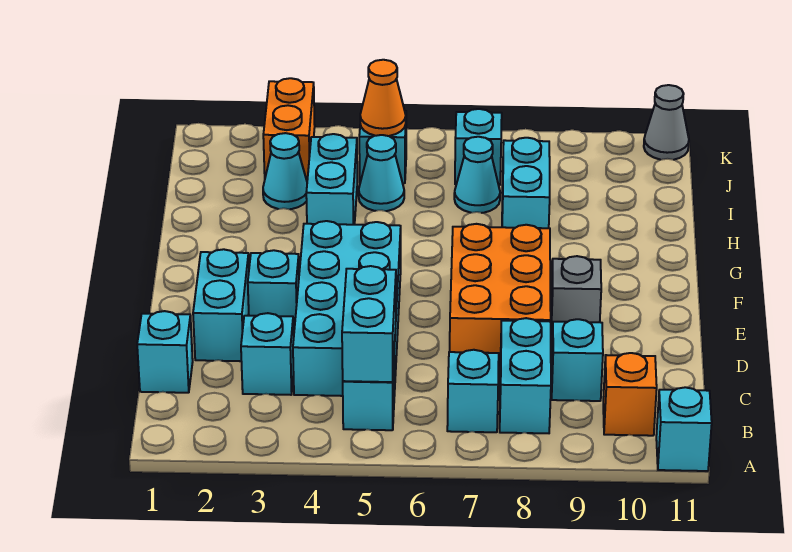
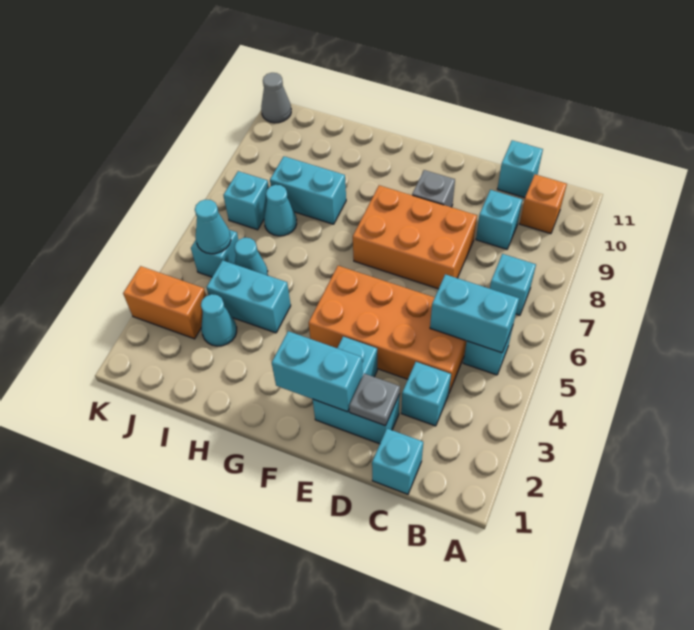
cyan brick A11 level 1 -> cyan brick C11 level 1
cyan brick B8:C8 level 1 -> cyan brick E2:F2 level 2
cyan brick C4:F5 level 1 -> orange brick C4:F5 level 1
none -> grey plate D2 level 2
orange cone J5 level 2 -> cyan cone J5 level 2

